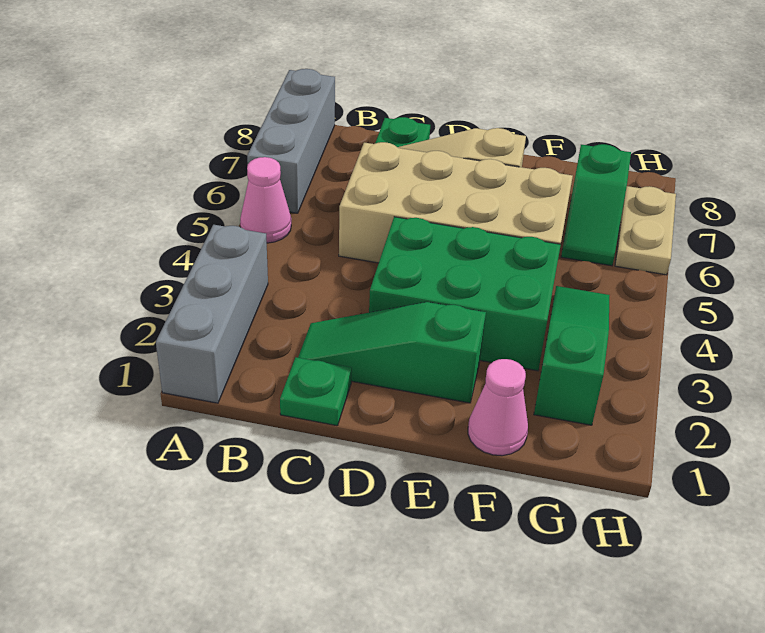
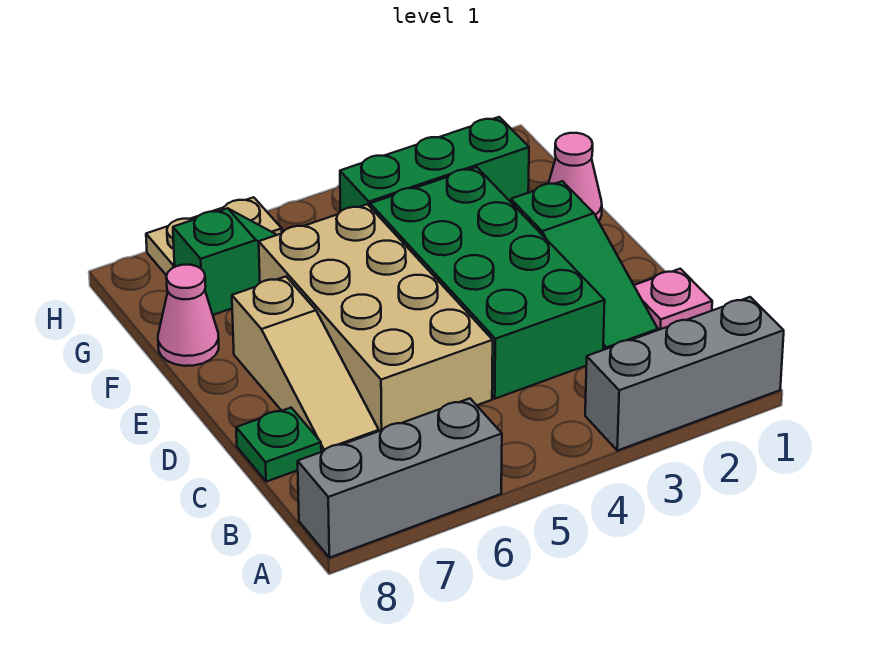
pink cone A5 level 1 -> pink cone F8 level 1
green plate C1 level 1 -> pink plate C1 level 1
green brick D3:F4 level 1 -> green brick C3:F4 level 1
green slope G2:G4 level 1 top 2 -> green brick G2:G4 level 1

